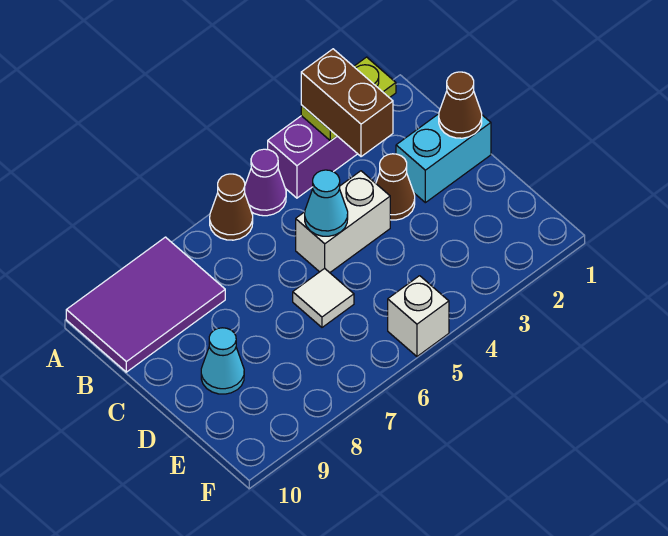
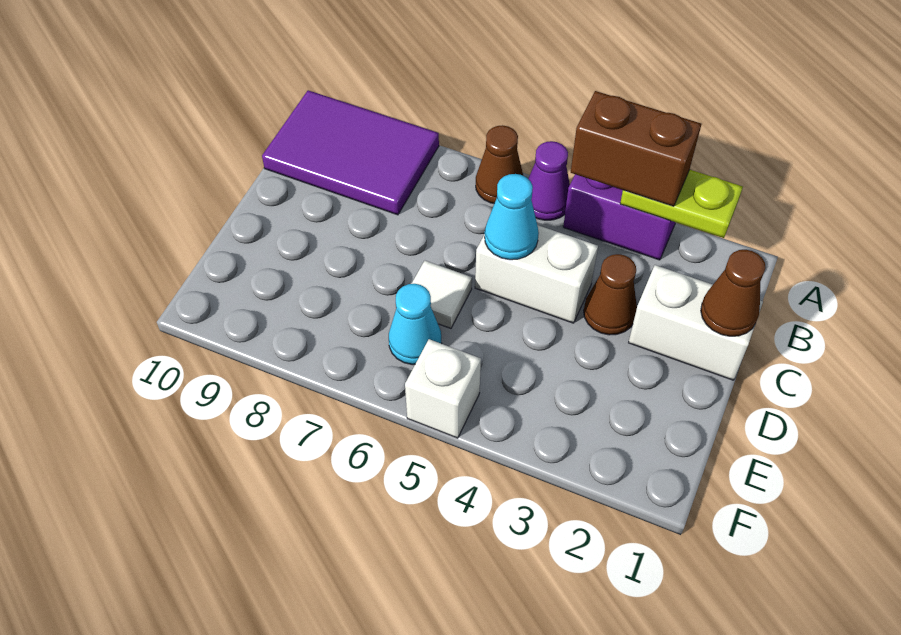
brown brick A3:B3 level 3 -> brown brick A3:A4 level 3
cyan brick C1:C2 level 1 -> white brick C1:C2 level 1
cyan cone D9 level 1 -> cyan cone E6 level 1

